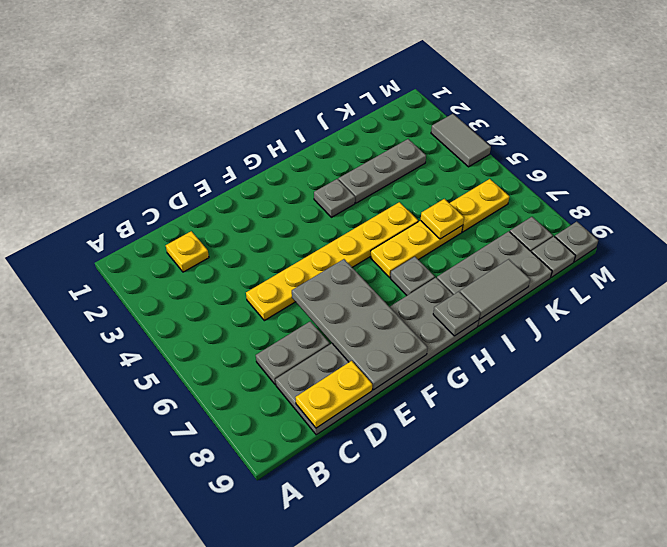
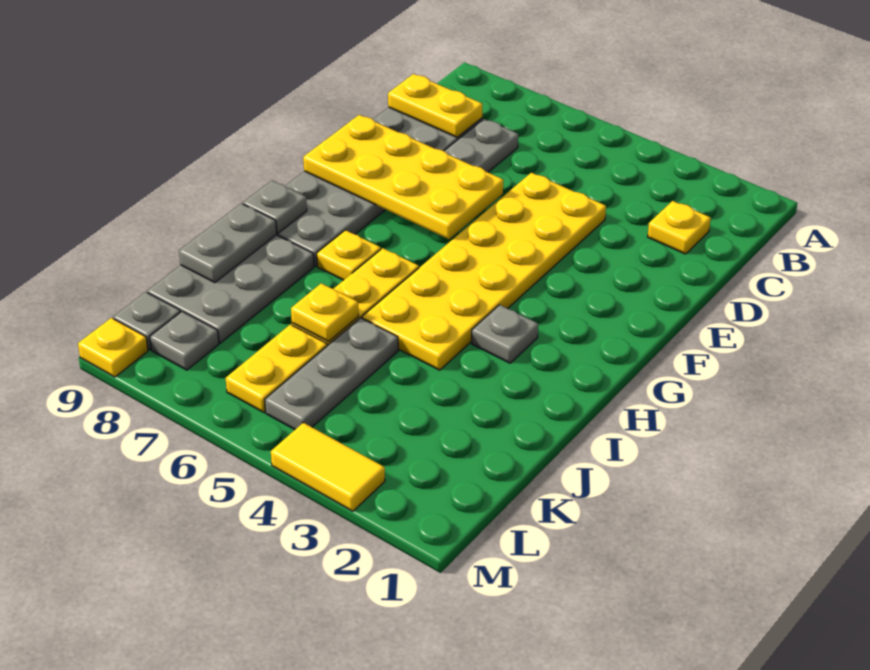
yellow plate C9:D9 level 2 -> yellow plate C8:C9 level 2
yellow plate D5:I5 level 1 -> yellow plate D4:I5 level 1
grey plate E6:F9 level 2 -> yellow plate E6:F9 level 2
grey plate H7 level 1 -> yellow plate H7 level 1
grey plate I3:K3 level 1 -> grey plate J5:L5 level 1
grey tile I9:J9 level 2 -> grey plate I9:J9 level 2
grey tile M3:M4 level 1 -> yellow tile M3:M4 level 1
grey plate M9 level 1 -> yellow plate M9 level 1

